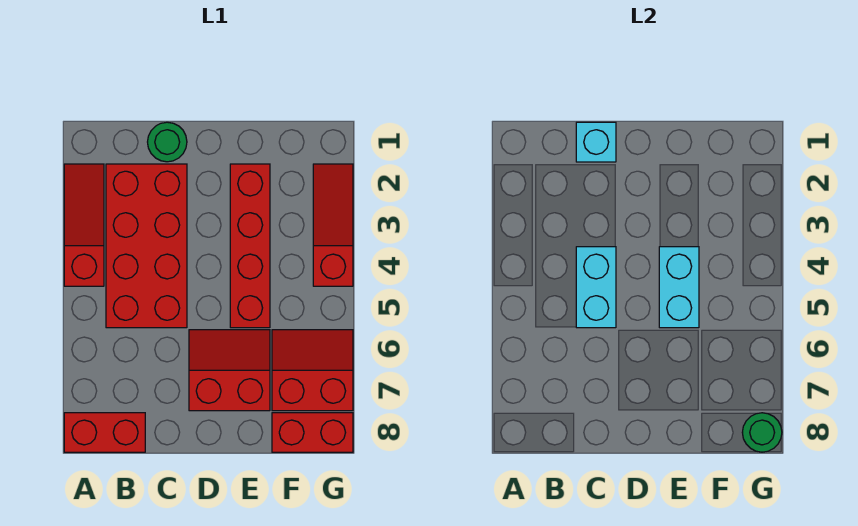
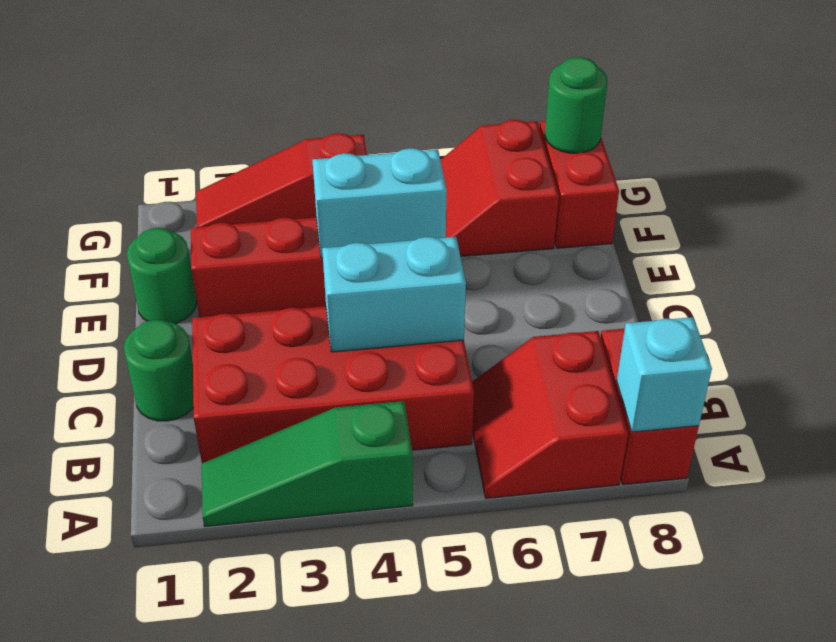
red slope A2:A4 level 1 top 4 -> green slope A2:A4 level 1 top 4
cyan brick C1 level 2 -> cyan brick A8 level 2
red slope D6:E7 level 1 top 7 -> red slope A6:B7 level 1 top 7
none -> green round brick E1 level 1

